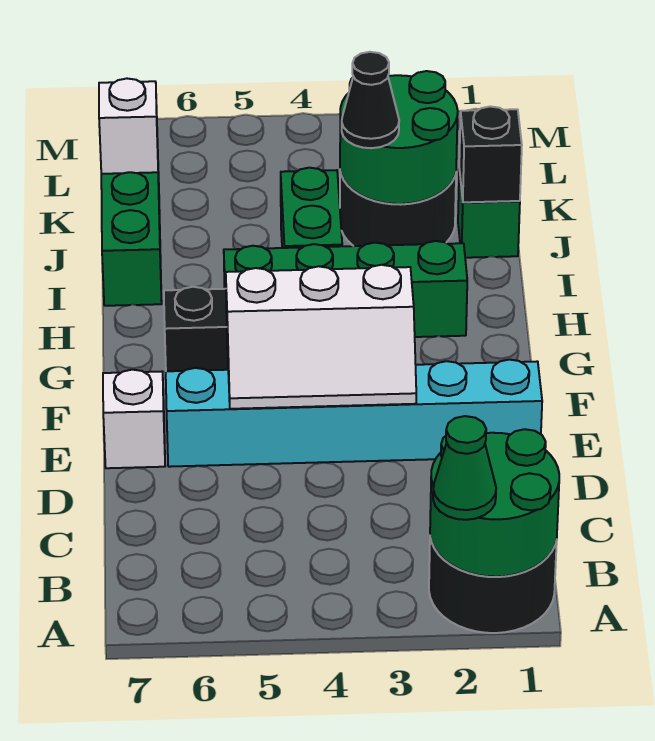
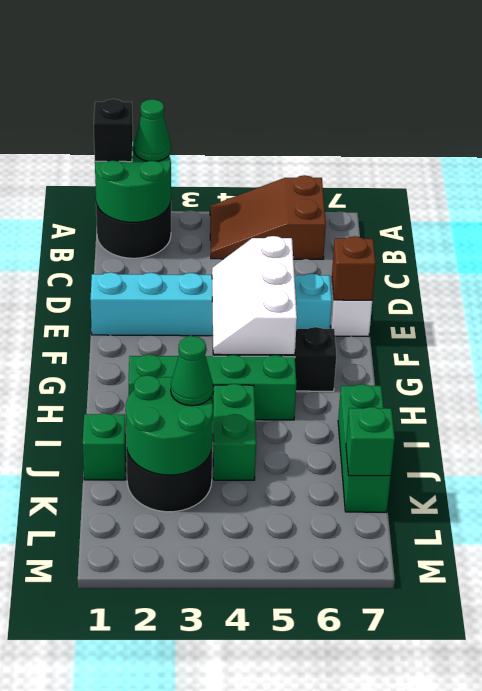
none -> brown slope A4:B6 level 1 top 6
white slope E3:F5 level 2 top F -> white slope E4:G5 level 2 top 5
none -> brown brick E7 level 2
black brick J1 level 2 -> black brick A1 level 3
black cone J3 level 3 -> green cone J3 level 3
white brick K7 level 2 -> green brick K7 level 2

